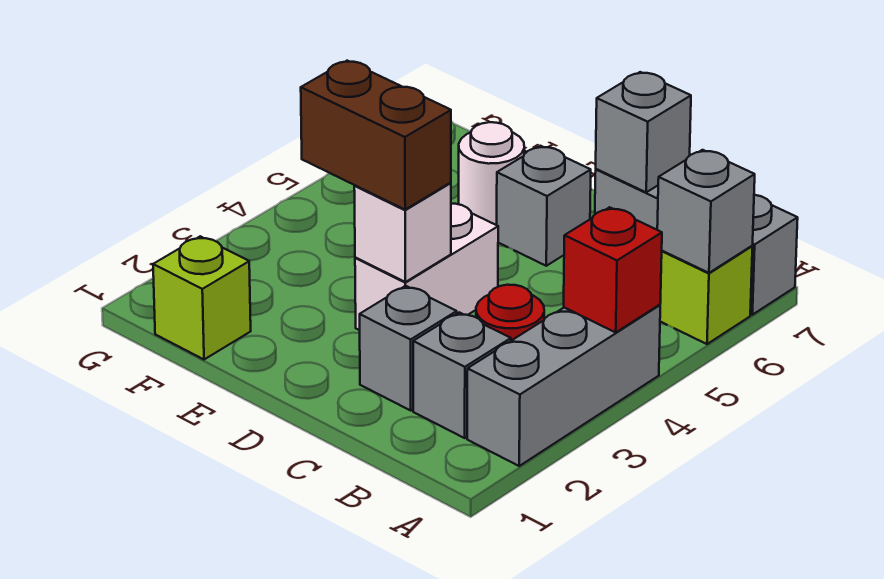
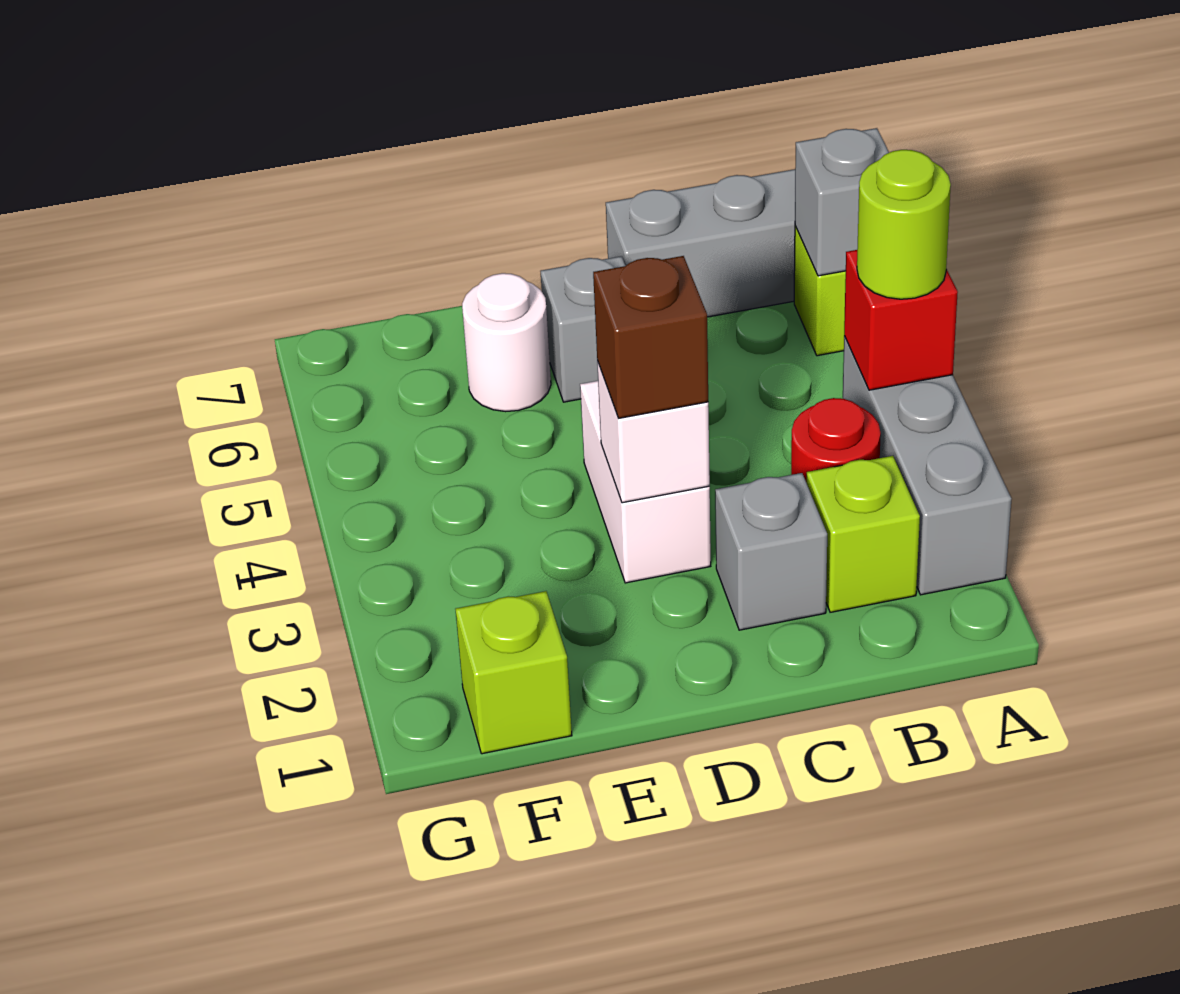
none -> lime round brick A4 level 3
grey brick B2 level 1 -> lime brick B2 level 1
grey brick C7 level 2 -> none
brown brick D3:E3 level 3 -> brown brick D3 level 3

